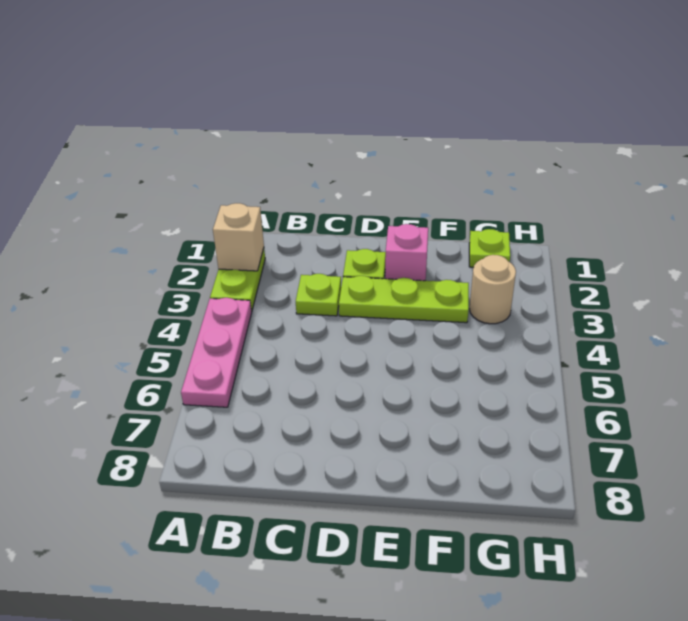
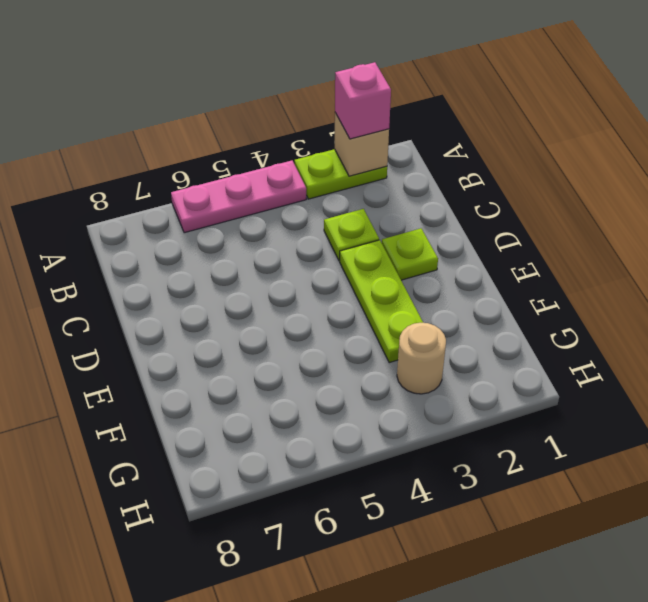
pink brick E2 level 1 -> pink brick A2 level 3
lime plate G1 level 1 -> none

